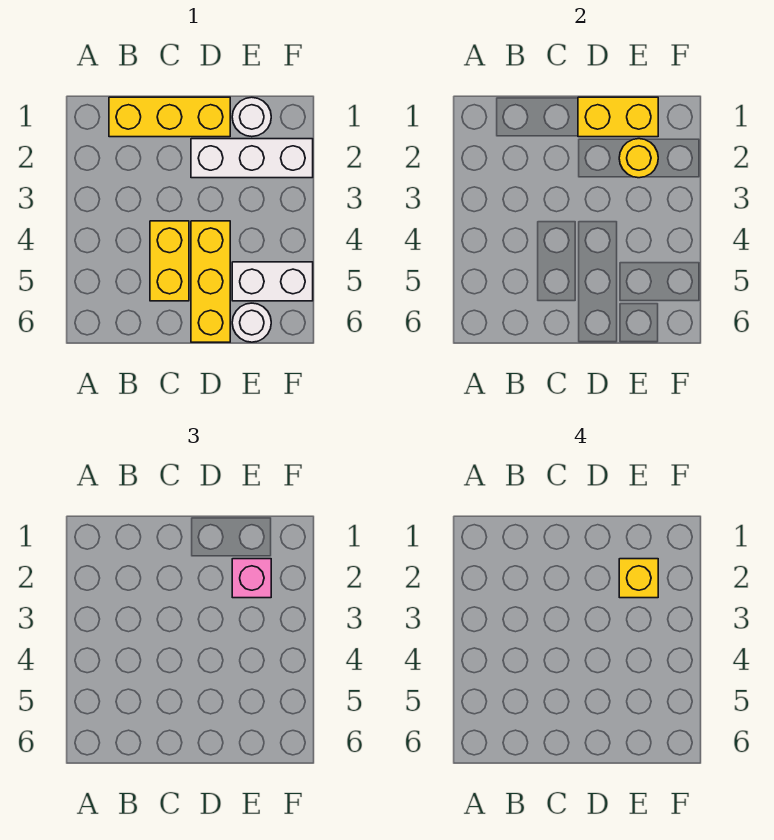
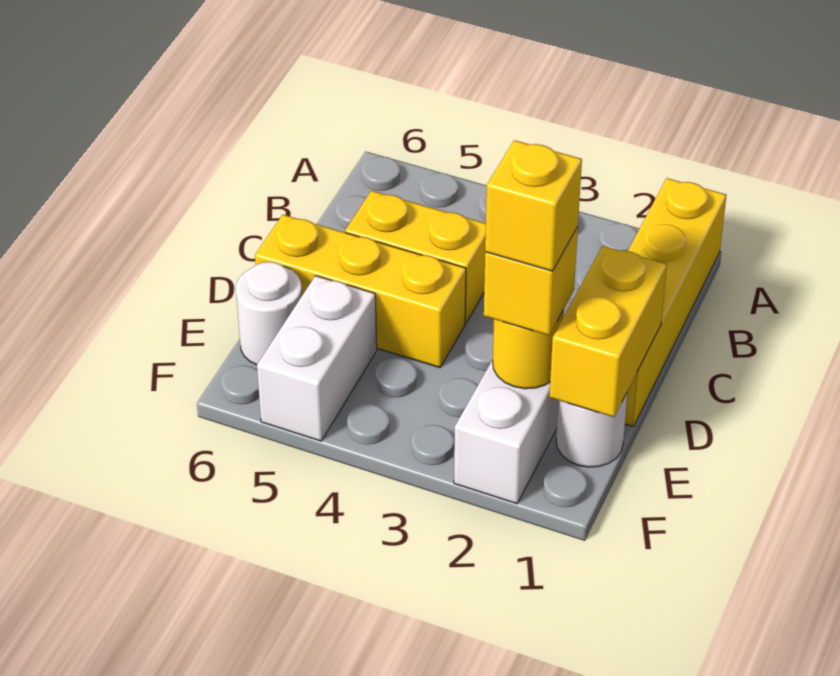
yellow brick B1:D1 level 1 -> yellow brick A1:D1 level 1
pink brick E2 level 3 -> yellow brick E2 level 3

